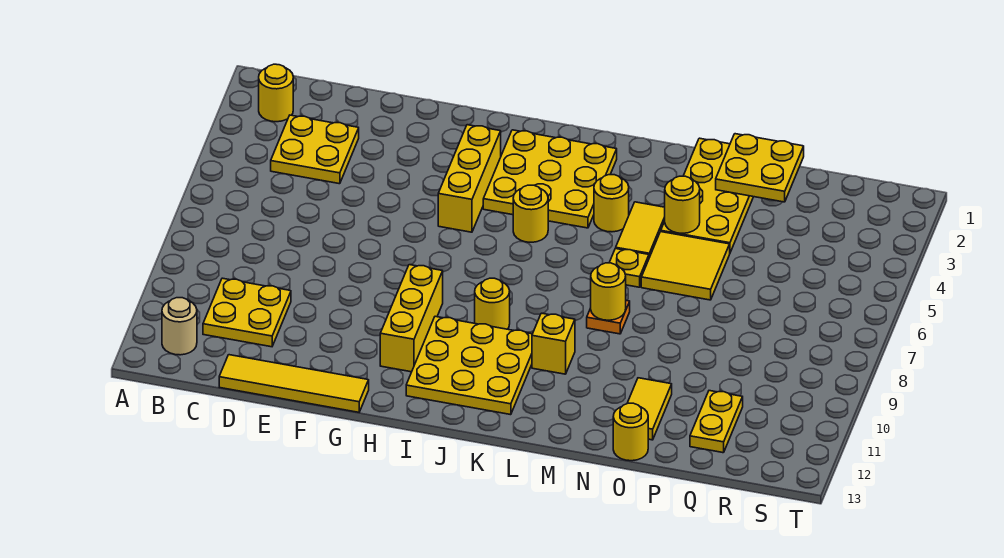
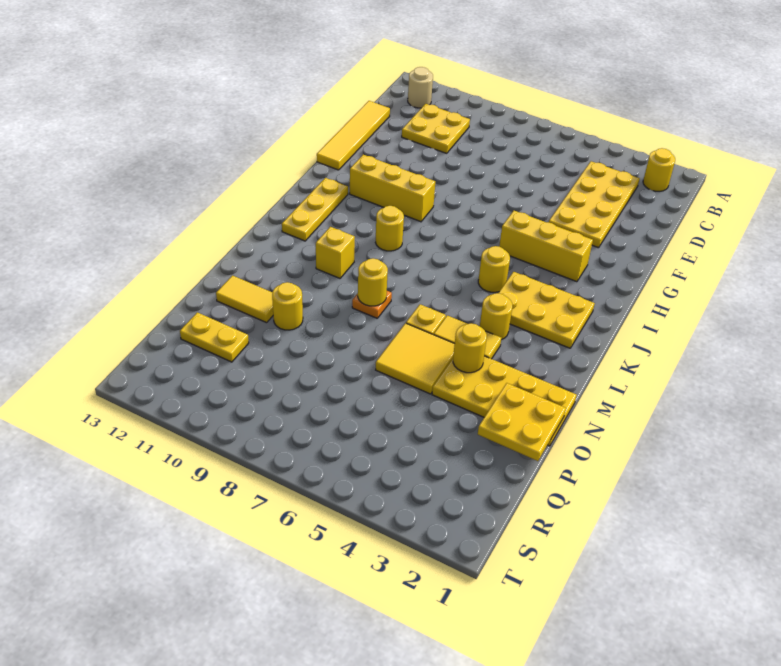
yellow plate C3:D4 level 1 -> yellow plate C3:F4 level 1
yellow plate I2:K4 level 1 -> yellow plate J2:K4 level 1
yellow plate I10:K12 level 1 -> yellow plate I12:K12 level 1
yellow round brick O13 level 1 -> yellow round brick O10 level 1

